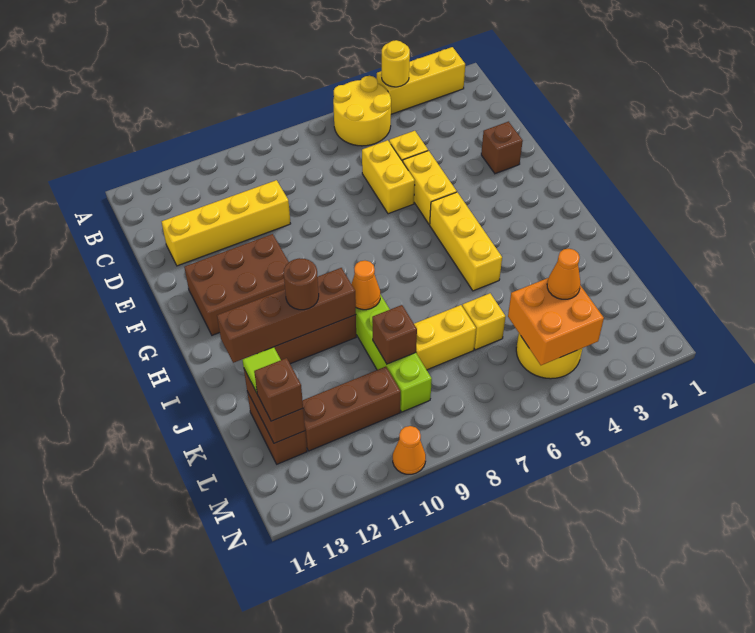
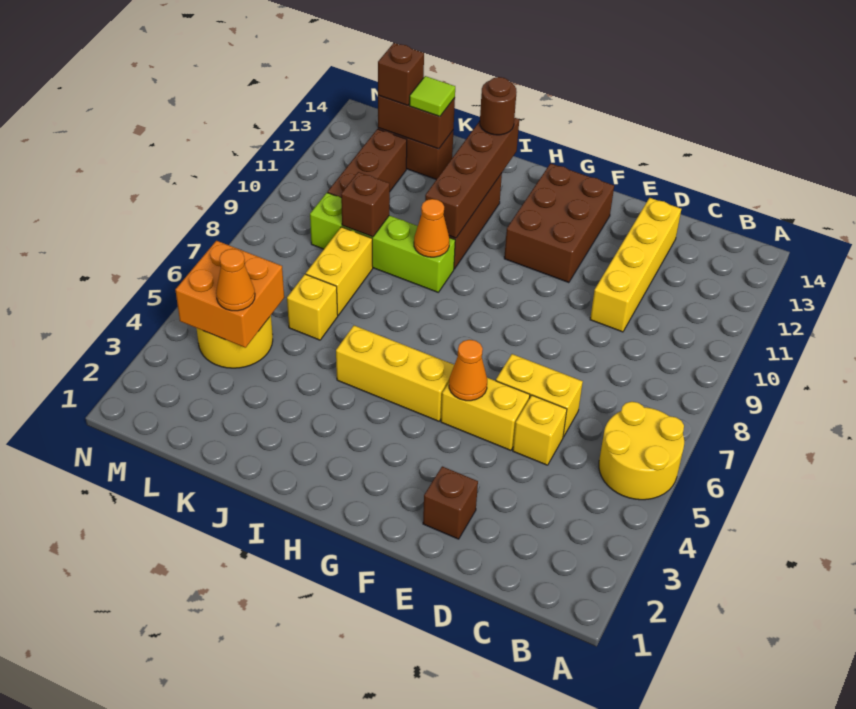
yellow brick A2:A4 level 1 -> none
yellow round brick A4 level 2 -> none
brown round brick I11 level 3 -> brown round brick I13 level 3
orange cone N10 level 1 -> orange cone F5 level 2

